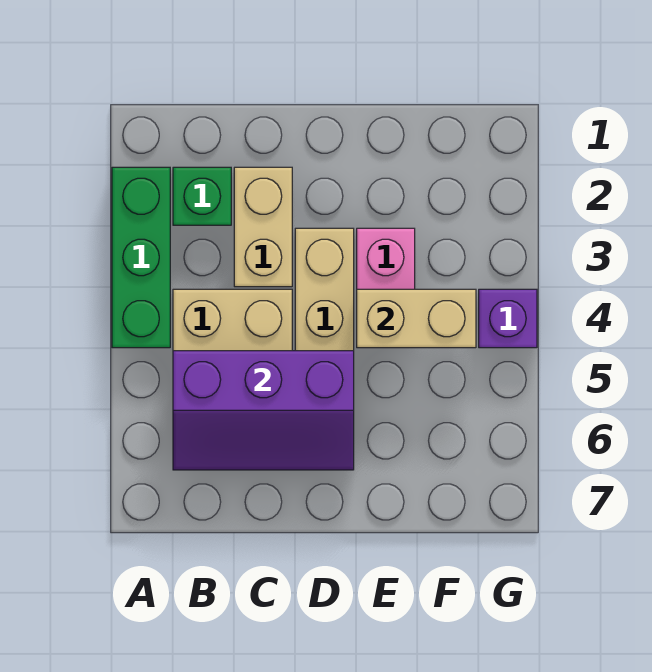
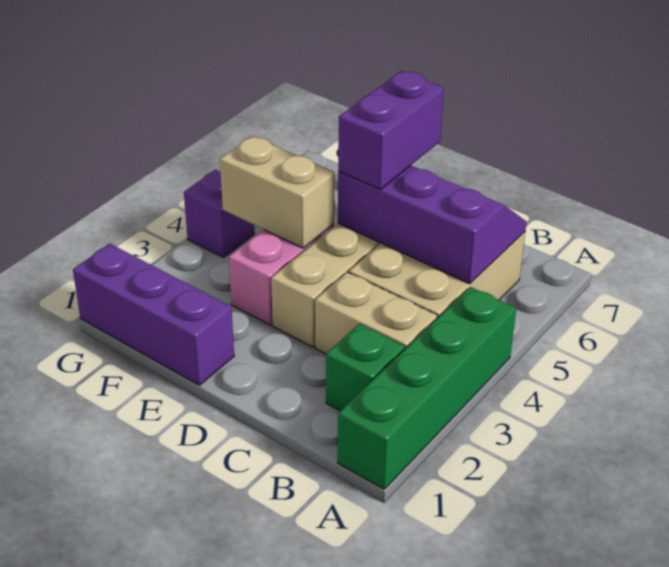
green brick A2:A4 level 1 -> green brick A1:A4 level 1
tan brick C2:C3 level 1 -> tan brick B3:C3 level 1
none -> purple brick D5:D6 level 3
none -> purple brick E1:G1 level 1

